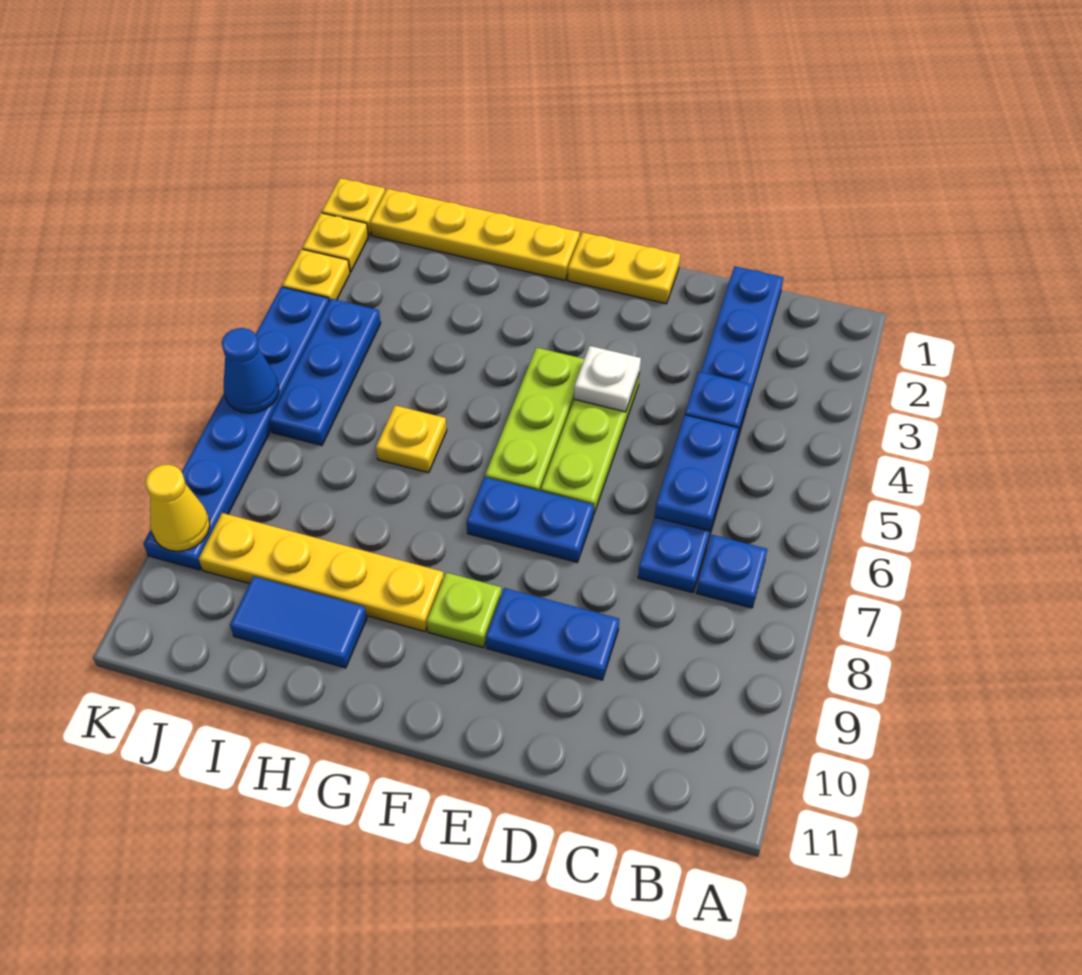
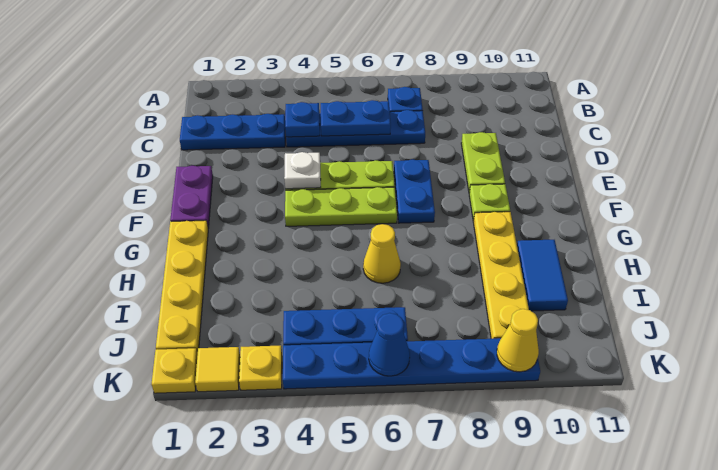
blue plate D9:E9 level 1 -> lime plate D9:E9 level 1
yellow plate E1:F1 level 1 -> purple plate E1:F1 level 1
yellow plate H6 level 1 -> yellow cone H6 level 1
yellow plate K2 level 1 -> yellow tile K2 level 1

